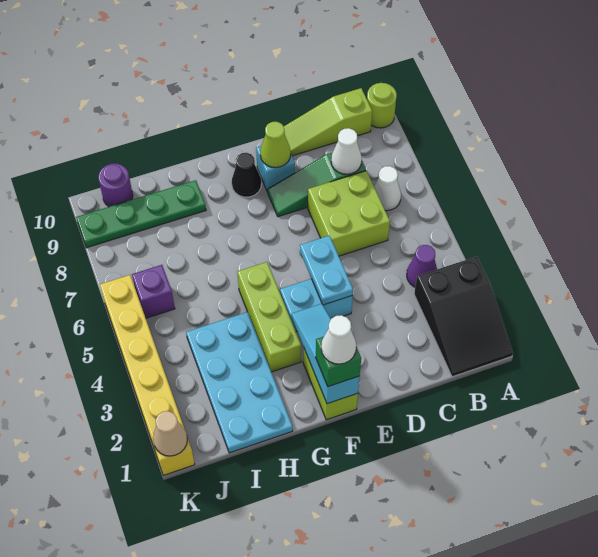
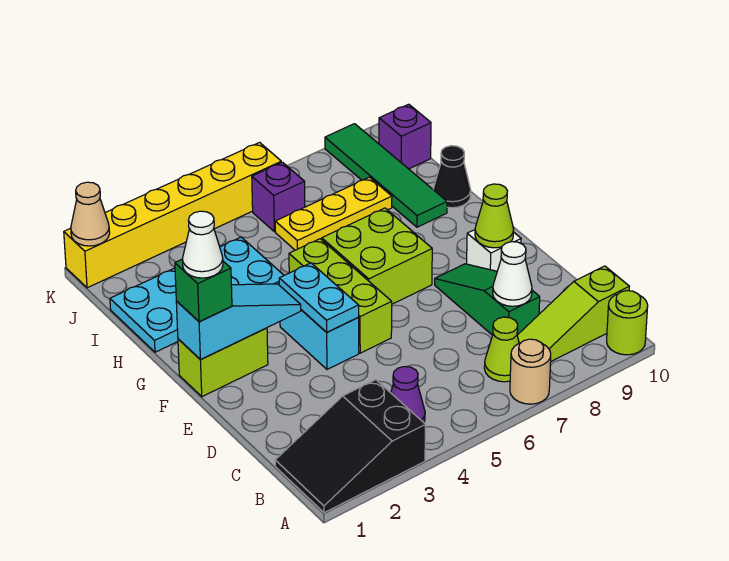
none -> tan round brick A7 level 1
white cone B7 level 1 -> lime cone B7 level 1
lime slope B10:D10 level 1 top B -> lime slope B8:B10 level 1 top 10
lime brick C6:D7 level 1 -> lime brick F6:G7 level 1
cyan plate E4:E5 level 2 -> cyan plate E4:F4 level 2
cyan brick E9 level 1 -> white brick E9 level 1
black cone F9 level 1 -> black cone H10 level 1
lime brick G3:G5 level 1 -> lime brick E5:G5 level 1
green plate H9:K9 level 1 -> green tile H9:K9 level 1
none -> yellow plate I6:I8 level 1
purple round brick J10 level 1 -> purple brick J10 level 1

